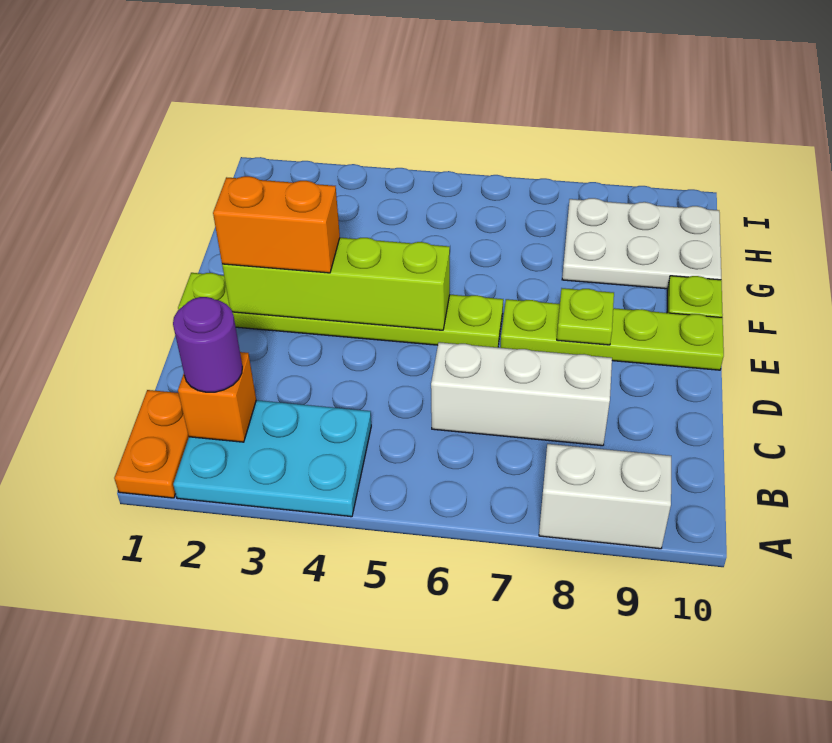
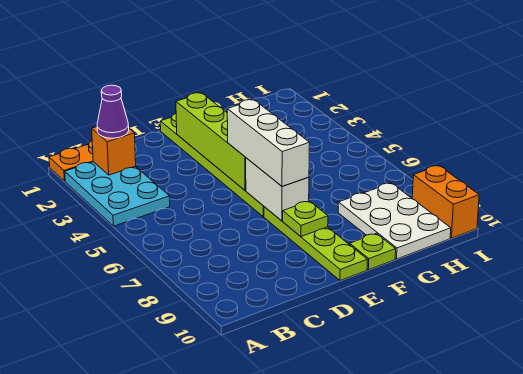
white brick A8:A9 level 1 -> white brick E6:E7 level 2
purple round brick B2 level 3 -> purple cone B2 level 3
white brick C6:C8 level 1 -> white brick E5:E7 level 3
orange brick E2:E3 level 3 -> orange brick I9:I10 level 1

